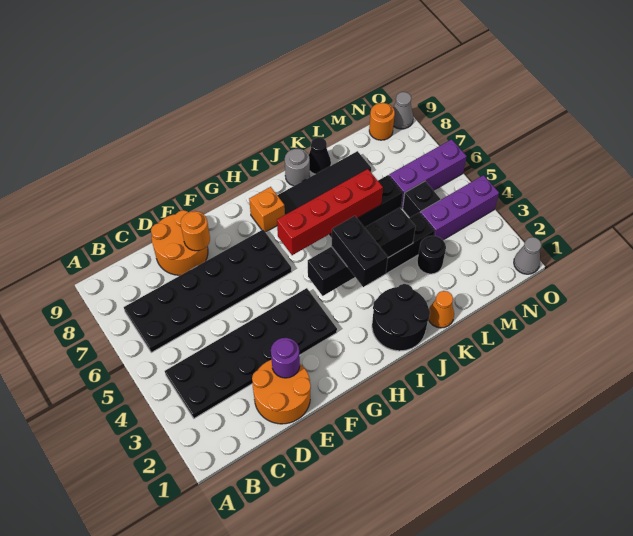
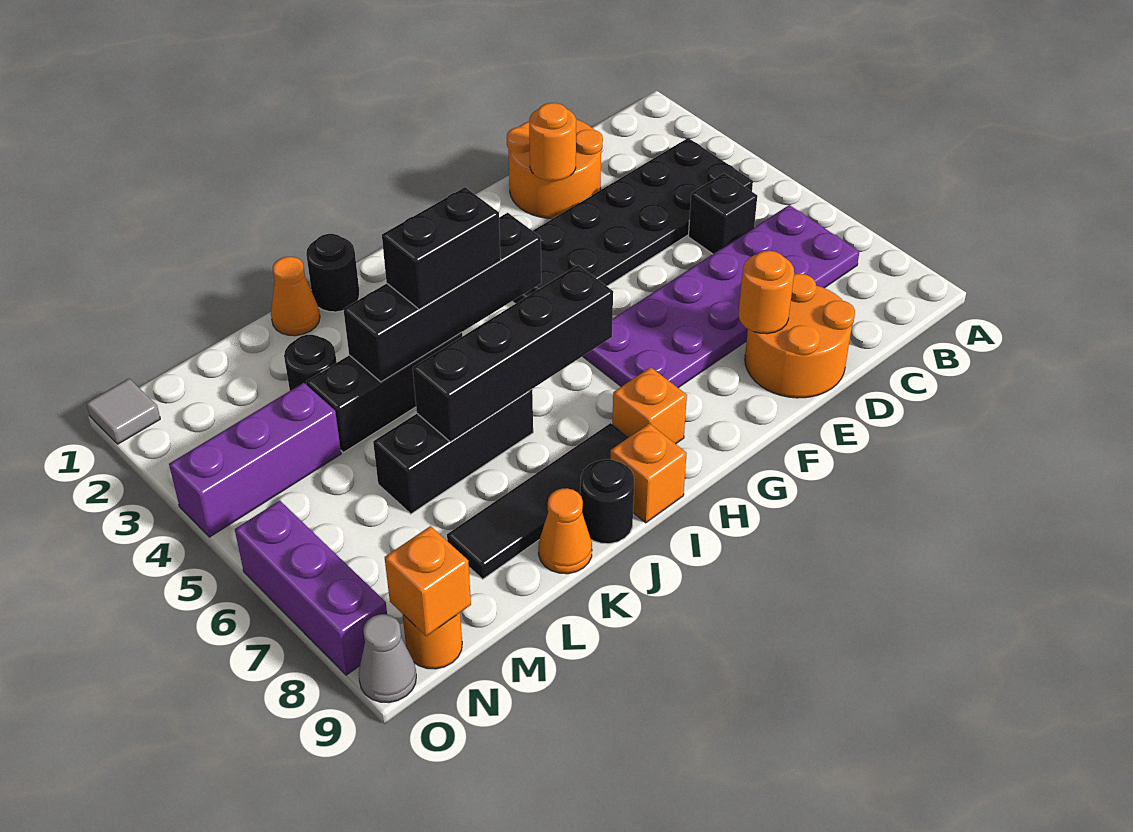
black plate B6:G7 level 1 -> purple plate B6:G7 level 1
purple round brick E2 level 2 -> orange round brick E2 level 2
red brick H6:K6 level 2 -> black brick H6:K6 level 2
black round brick I1:J2 level 1 -> black round brick J1 level 1
black brick I3:I4 level 3 -> black brick I4:J4 level 3
none -> orange brick I9 level 1
grey round brick J9 level 1 -> black round brick J9 level 1
black cone K9 level 1 -> orange cone K9 level 1
black brick M5 level 1 -> black brick C5 level 1
purple brick M6:O6 level 1 -> purple brick O6:O8 level 1
none -> orange brick N9 level 2
grey cone O1 level 1 -> grey tile O1 level 1

